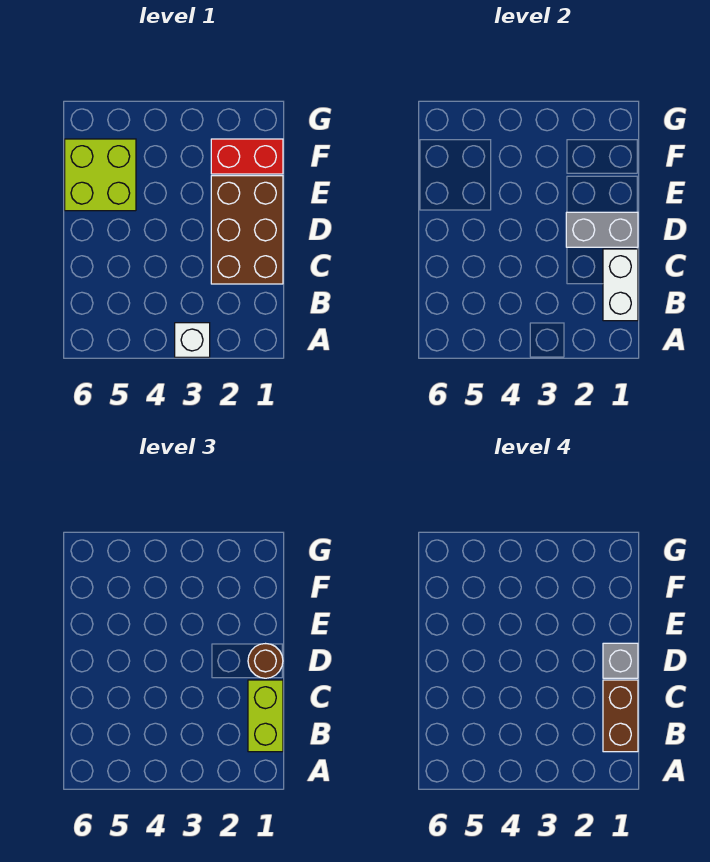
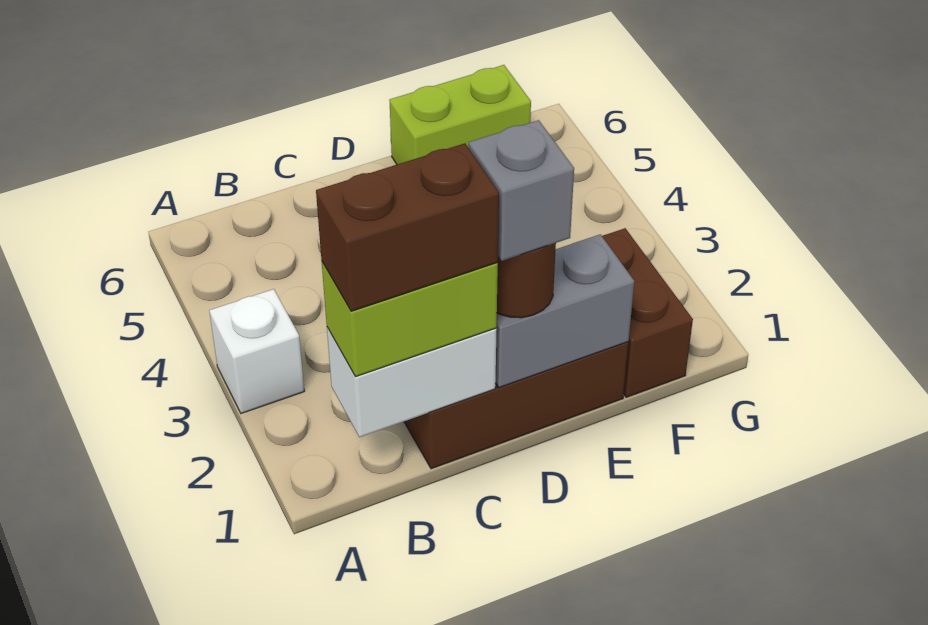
grey brick D1:D2 level 2 -> grey brick D1:E1 level 2
lime brick E5:F6 level 1 -> lime brick E6:F6 level 1
red brick F1:F2 level 1 -> brown brick F1:F2 level 1

